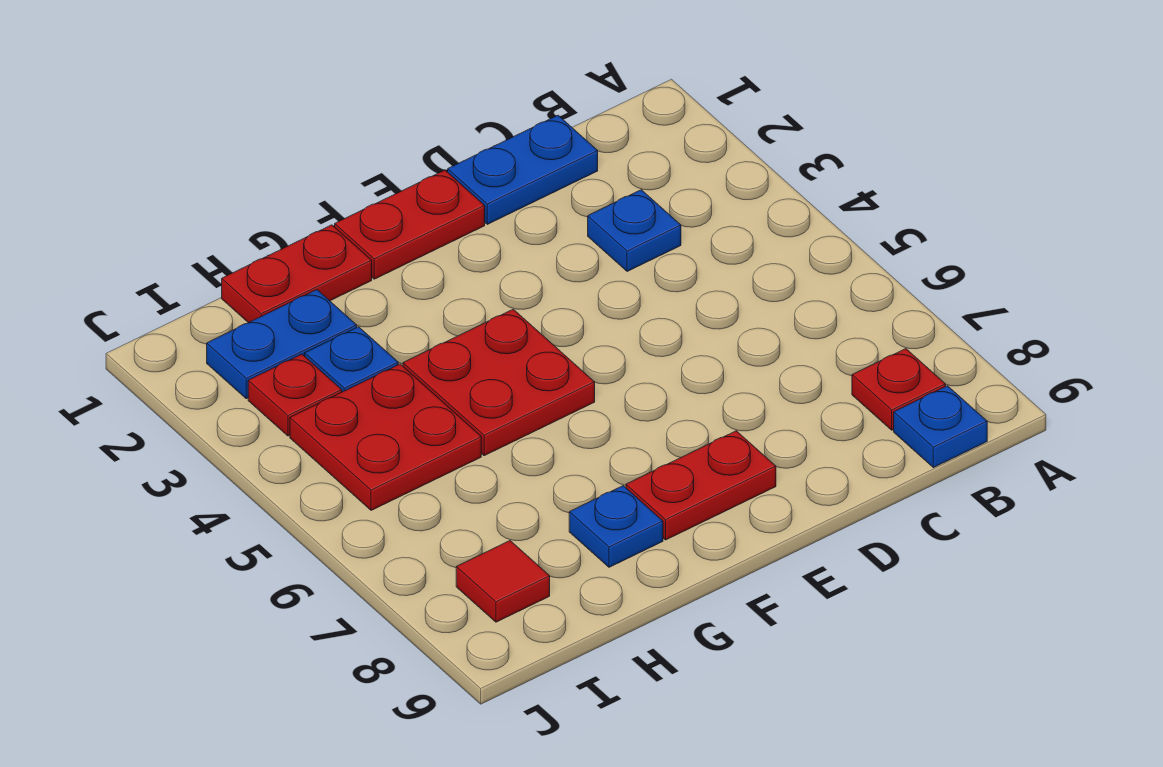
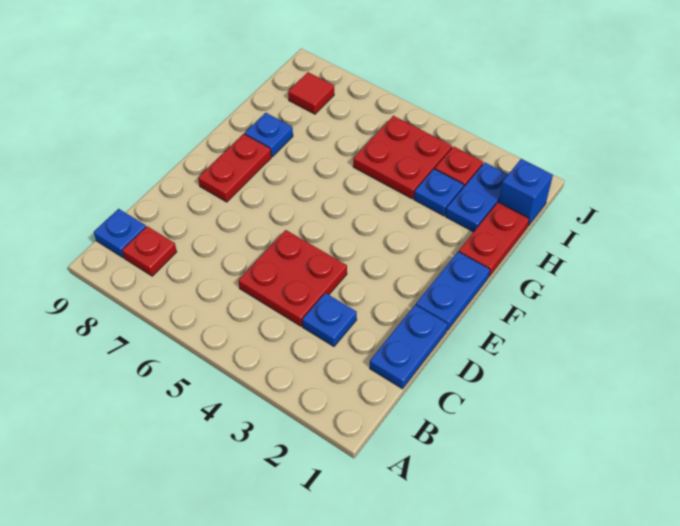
red plate E1:F1 level 1 -> blue plate E1:F1 level 1
red plate F4:G5 level 1 -> red plate C4:D5 level 1
none -> blue brick I1 level 1

